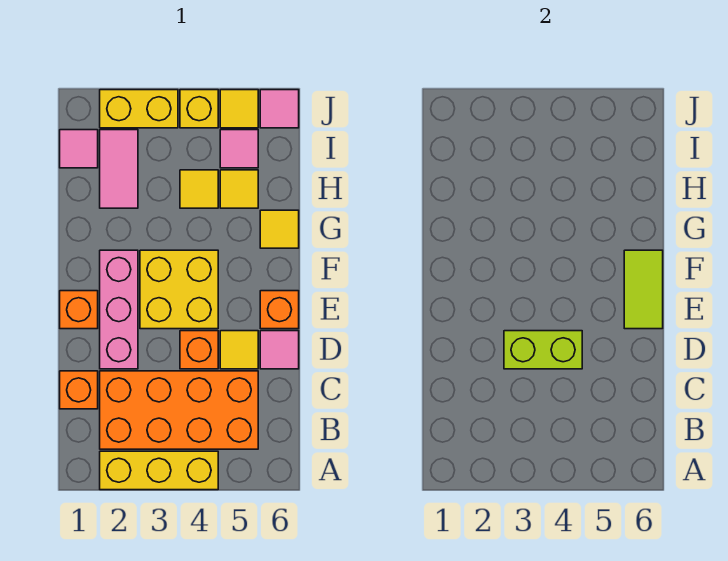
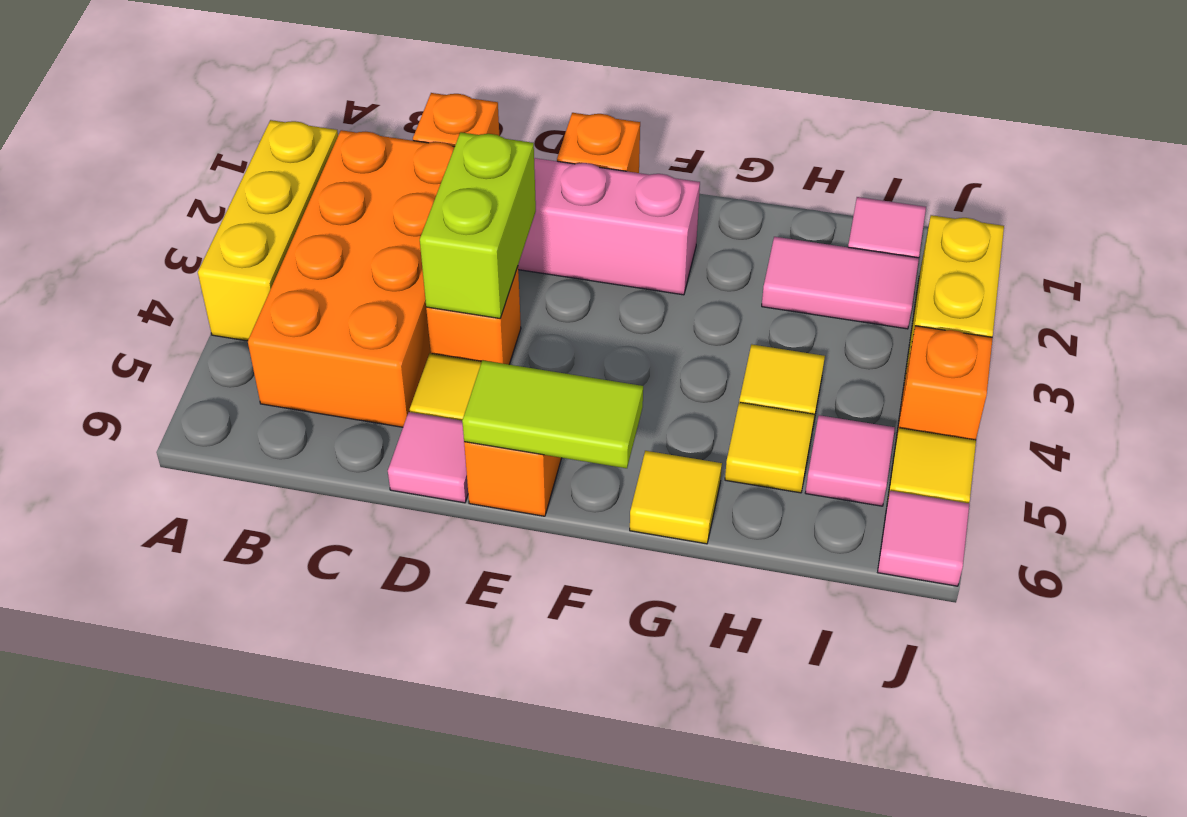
yellow brick E3:F4 level 1 -> none
yellow brick J4 level 1 -> orange brick J4 level 1

